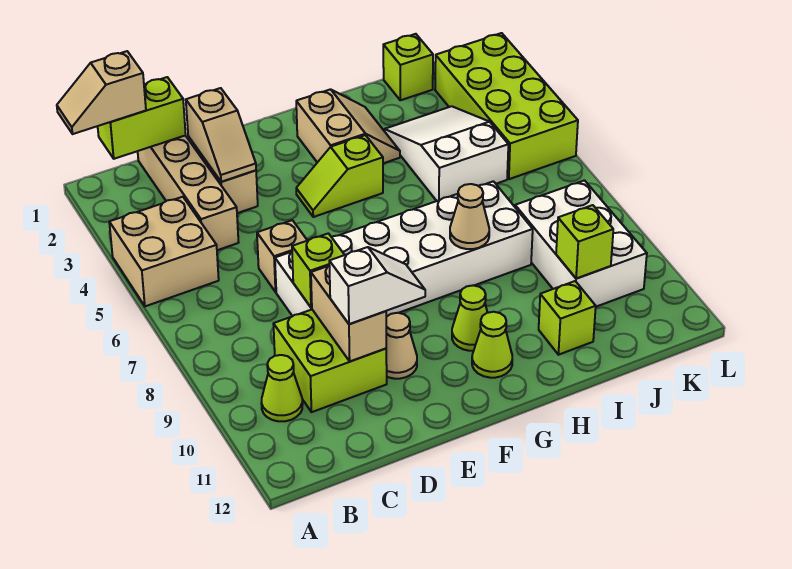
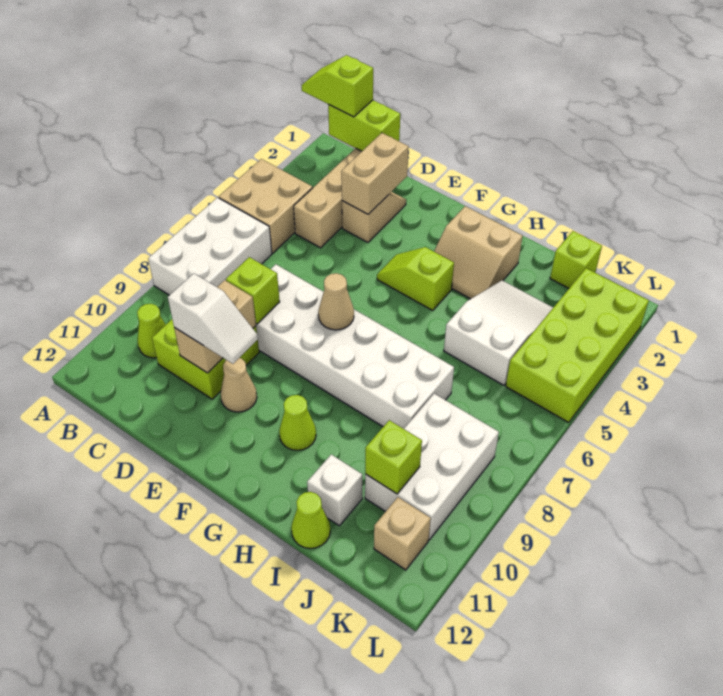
tan slope A1:B1 level 3 top B -> lime slope A1:B1 level 3 top B
none -> white brick A6:B8 level 1
tan slope D2:D3 level 2 top 2 -> tan brick D2:D3 level 2
tan brick D6 level 1 -> tan brick K11 level 1
tan slope G2:H3 level 1 top G -> tan slope G2:H3 level 1 top 2
lime cone G11 level 1 -> lime cone I12 level 1
tan cone H8 level 2 -> tan cone F7 level 2
lime brick I11 level 1 -> white brick I11 level 1

